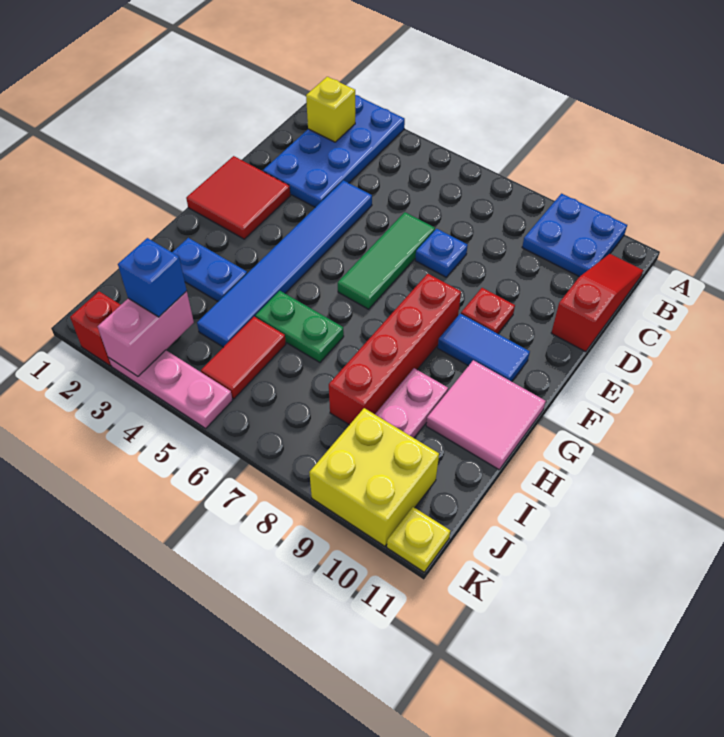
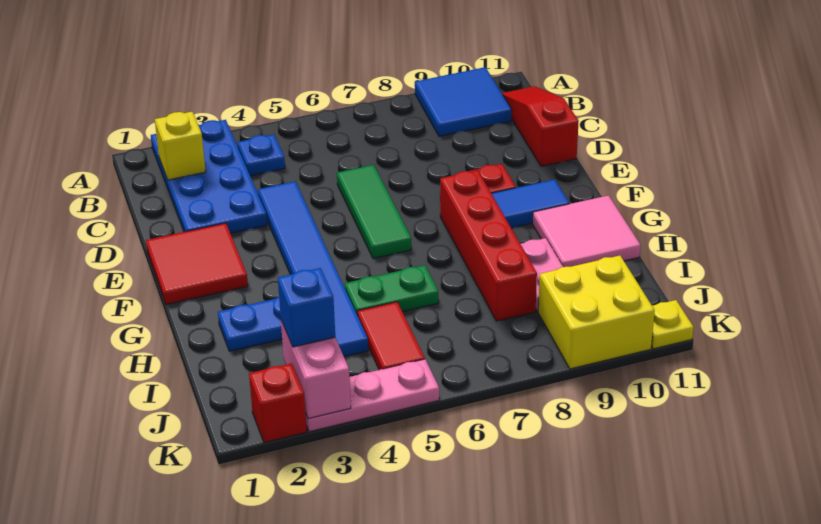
blue plate A9:B10 level 1 -> blue tile A9:B10 level 1
blue plate D7 level 1 -> blue plate B4 level 1

